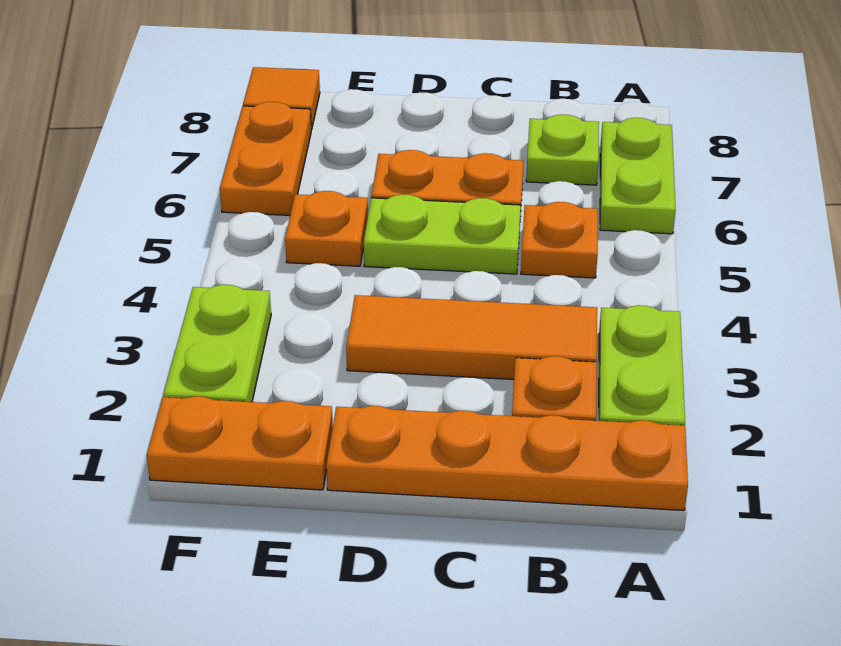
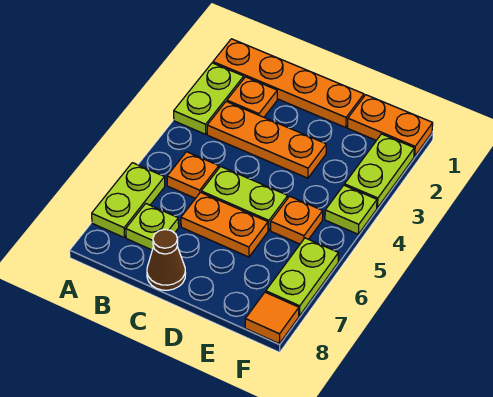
orange tile B3:D3 level 1 -> orange plate B3:D3 level 1
none -> brown cone C8 level 1
none -> lime plate F4 level 1
orange plate F6:F7 level 1 -> lime plate F6:F7 level 1

